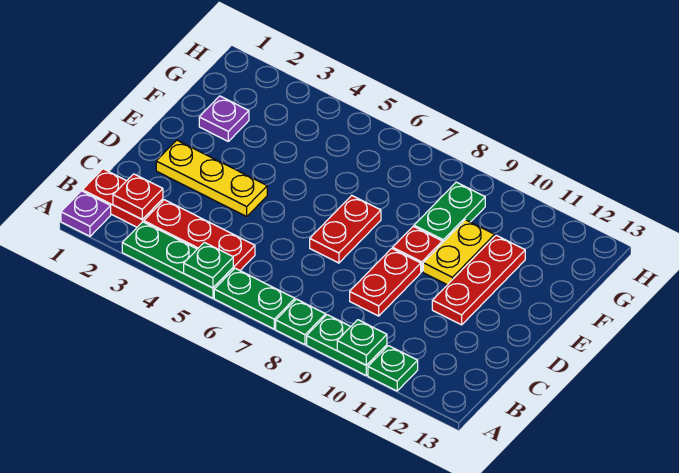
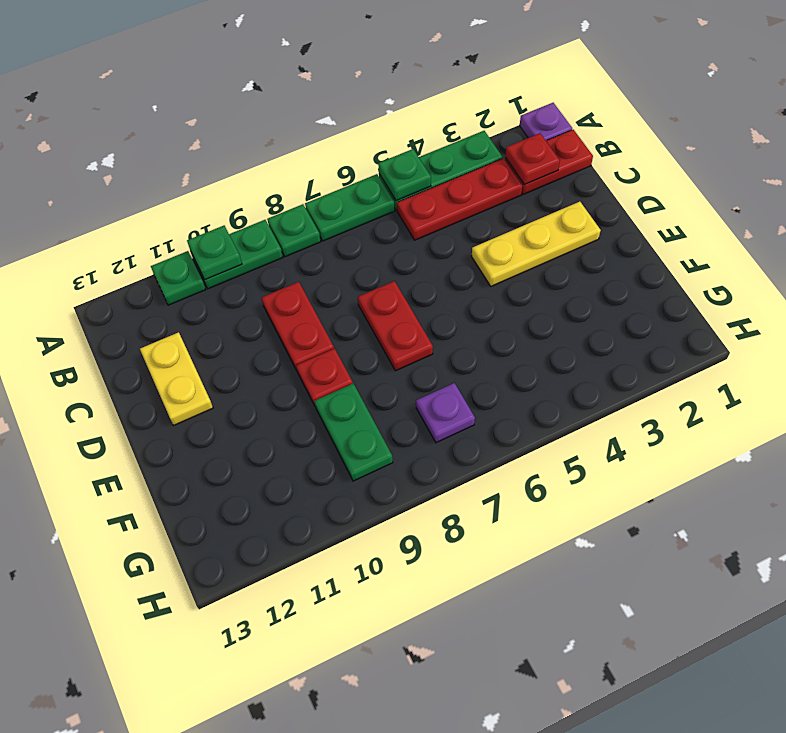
red plate D11:F11 level 1 -> none
yellow plate E10:F10 level 1 -> yellow plate C12:D12 level 1
purple plate F2 level 1 -> purple plate G7 level 1

